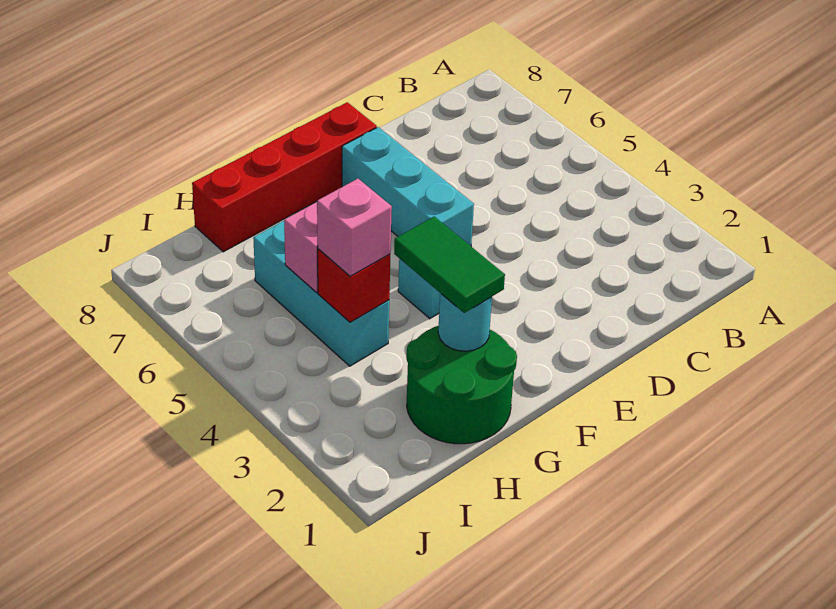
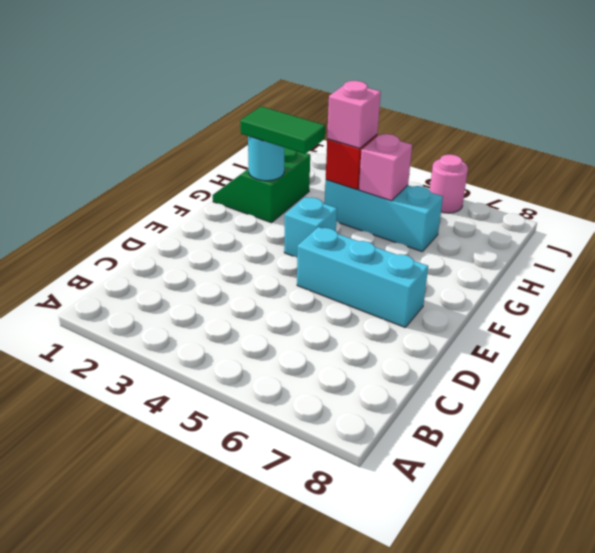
red brick E8:H8 level 1 -> none
green round brick G1:H2 level 1 -> green slope G1:H2 level 1 top 2
none -> pink round brick J6 level 1

